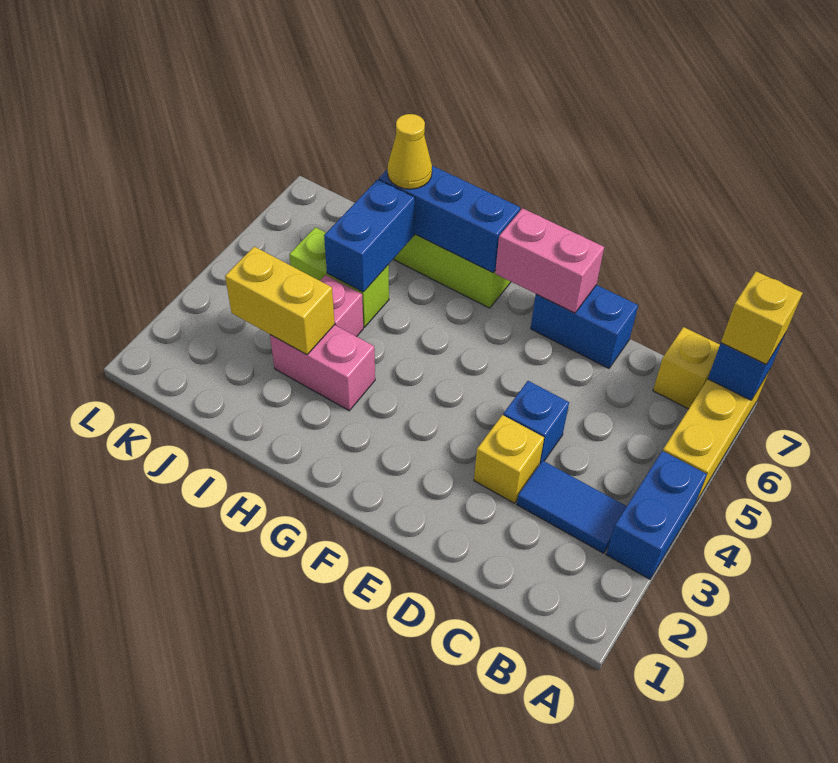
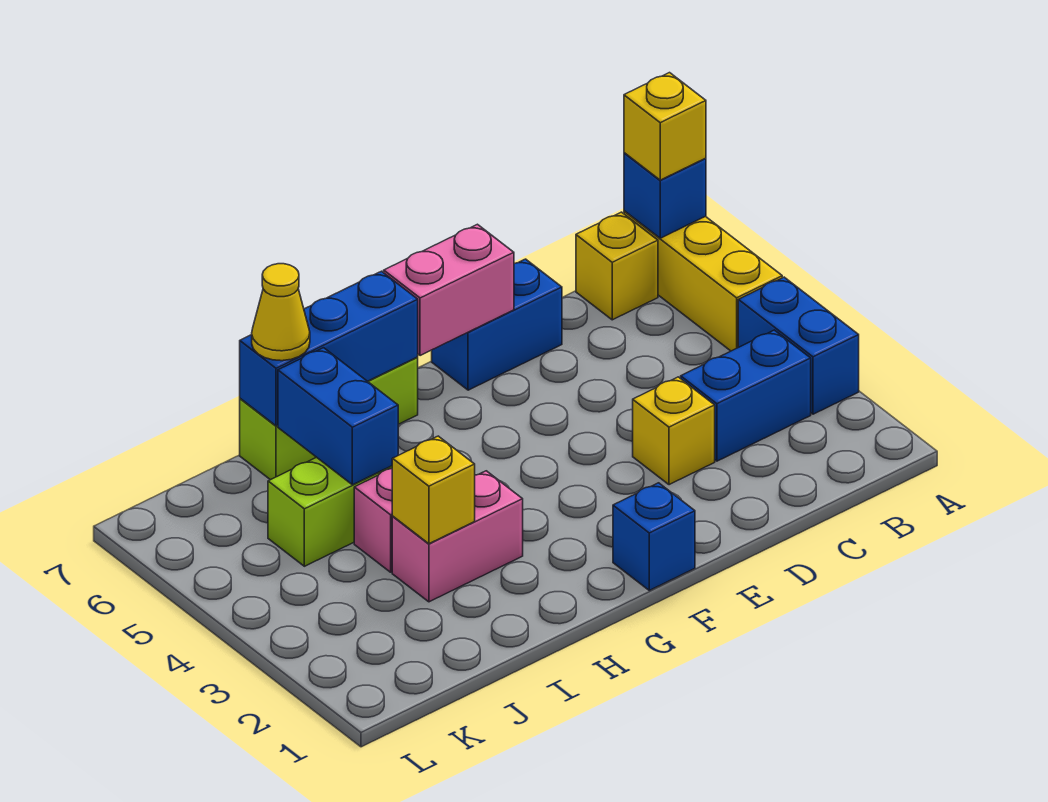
blue tile B3:C3 level 1 -> blue brick B3:C3 level 1
blue brick D4 level 1 -> blue brick F1 level 1
yellow brick I3:J3 level 2 -> yellow brick I3 level 2

